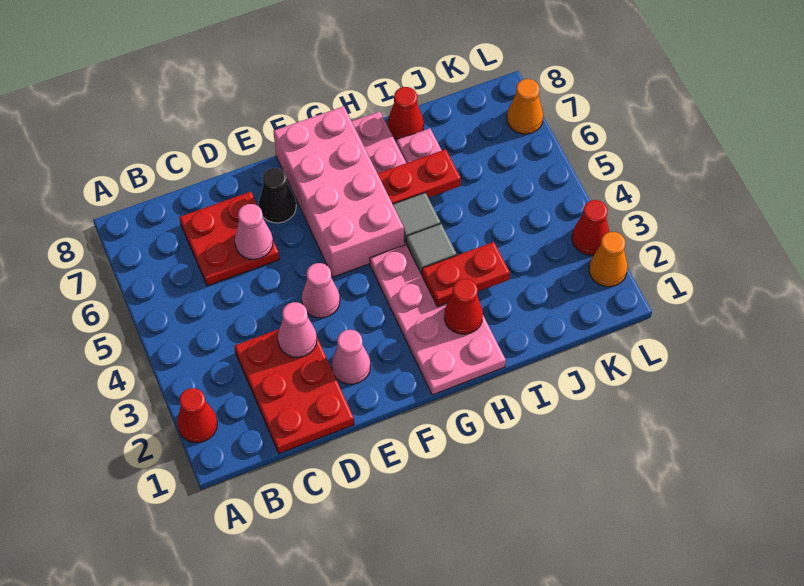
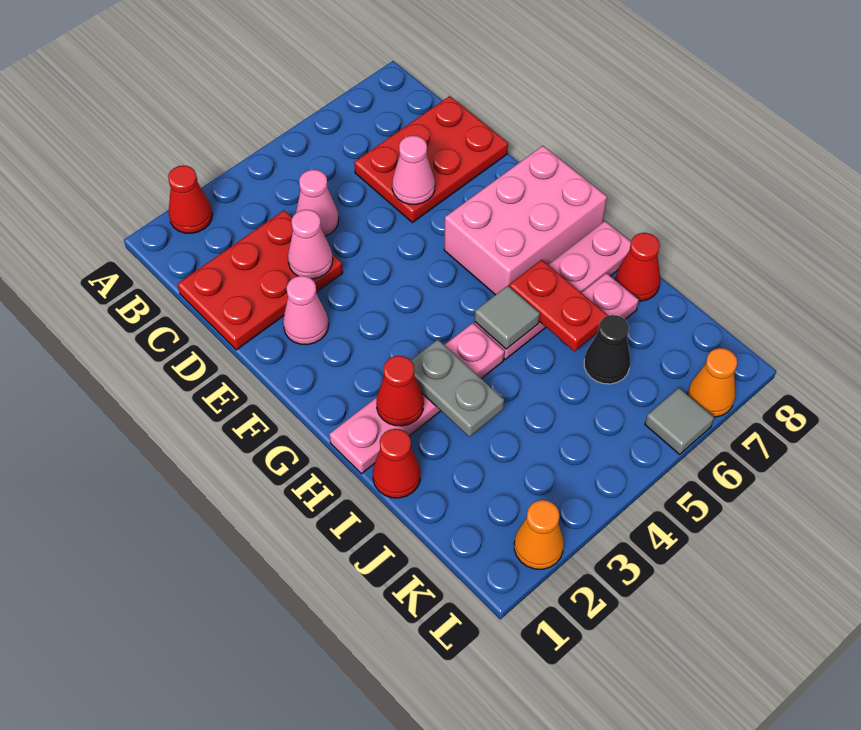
red plate C6:D7 level 1 -> red plate C6:D8 level 1
pink cone E4 level 1 -> pink cone C4 level 1
black cone E7 level 1 -> black cone J6 level 1
pink brick F5:G8 level 1 -> pink brick F6:G8 level 1
pink plate G1:H4 level 1 -> pink plate H1:H4 level 1
red plate H3:I3 level 2 -> grey plate H3:I3 level 2
grey tile H4 level 2 -> grey tile L6 level 1
red cone L3 level 1 -> red cone I1 level 1

